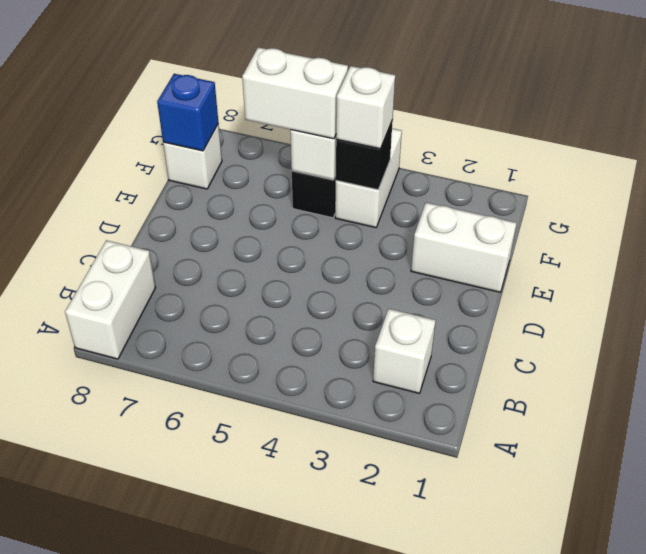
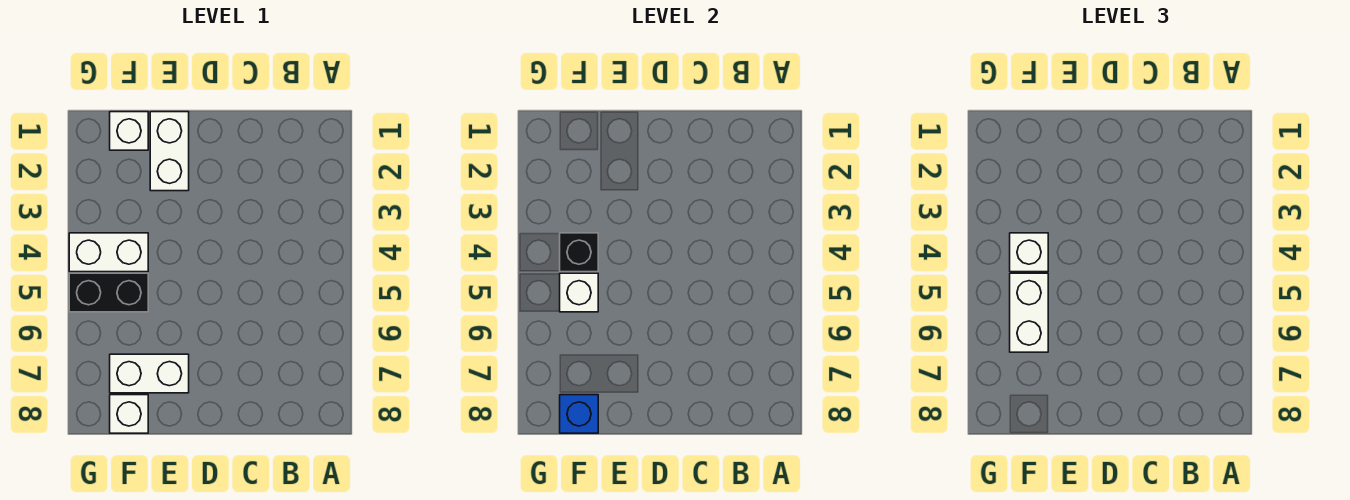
white brick A8:B8 level 1 -> white brick E7:F7 level 1
white brick B2 level 1 -> white brick F1 level 1

